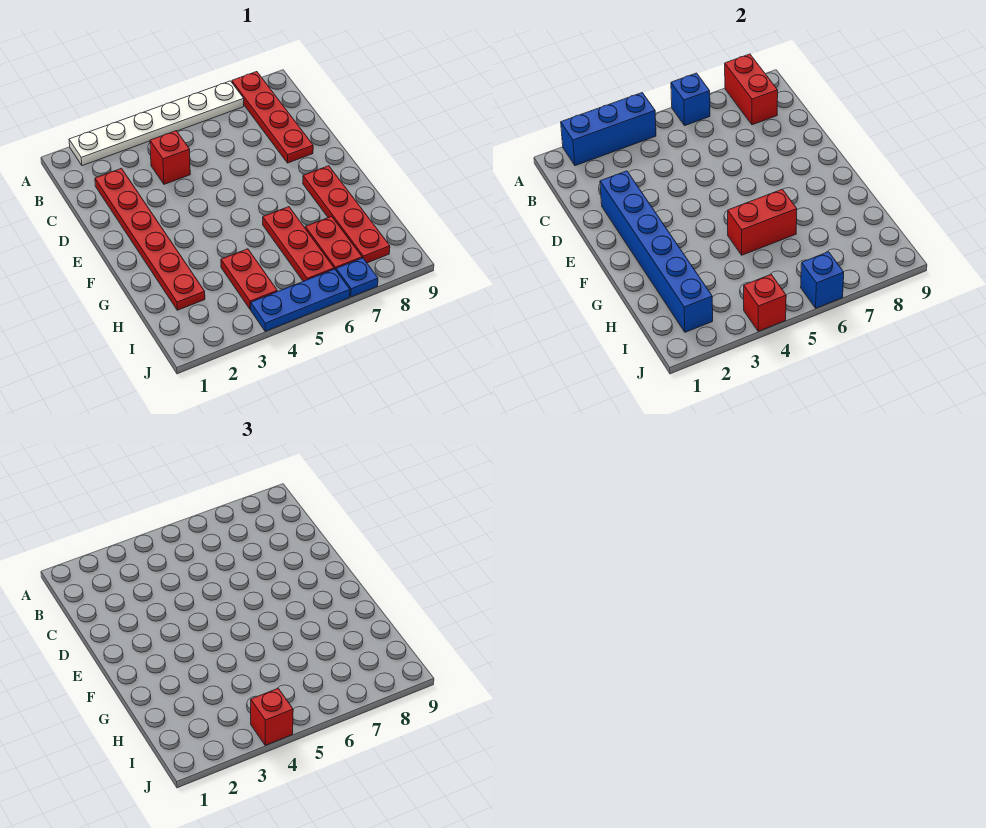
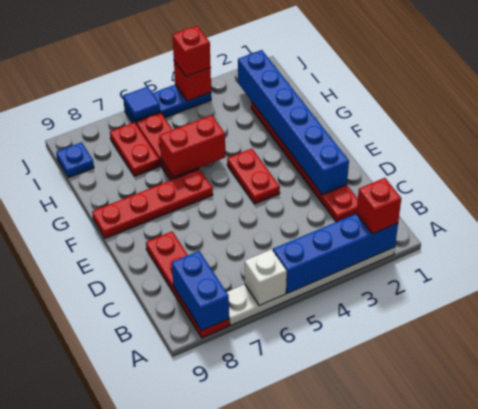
blue brick A2:A4 level 2 -> blue brick A2:A5 level 2
blue brick A6 level 2 -> white brick A6 level 2
red brick A8:B8 level 2 -> blue brick A8:B8 level 2
red brick C4 level 1 -> red brick A2 level 3
red plate F8:I8 level 1 -> red plate F6:F9 level 1
red plate H4:I4 level 1 -> red plate E4:F4 level 1
blue brick J6 level 2 -> blue tile J6 level 2
blue plate J7 level 1 -> blue plate I9 level 1

